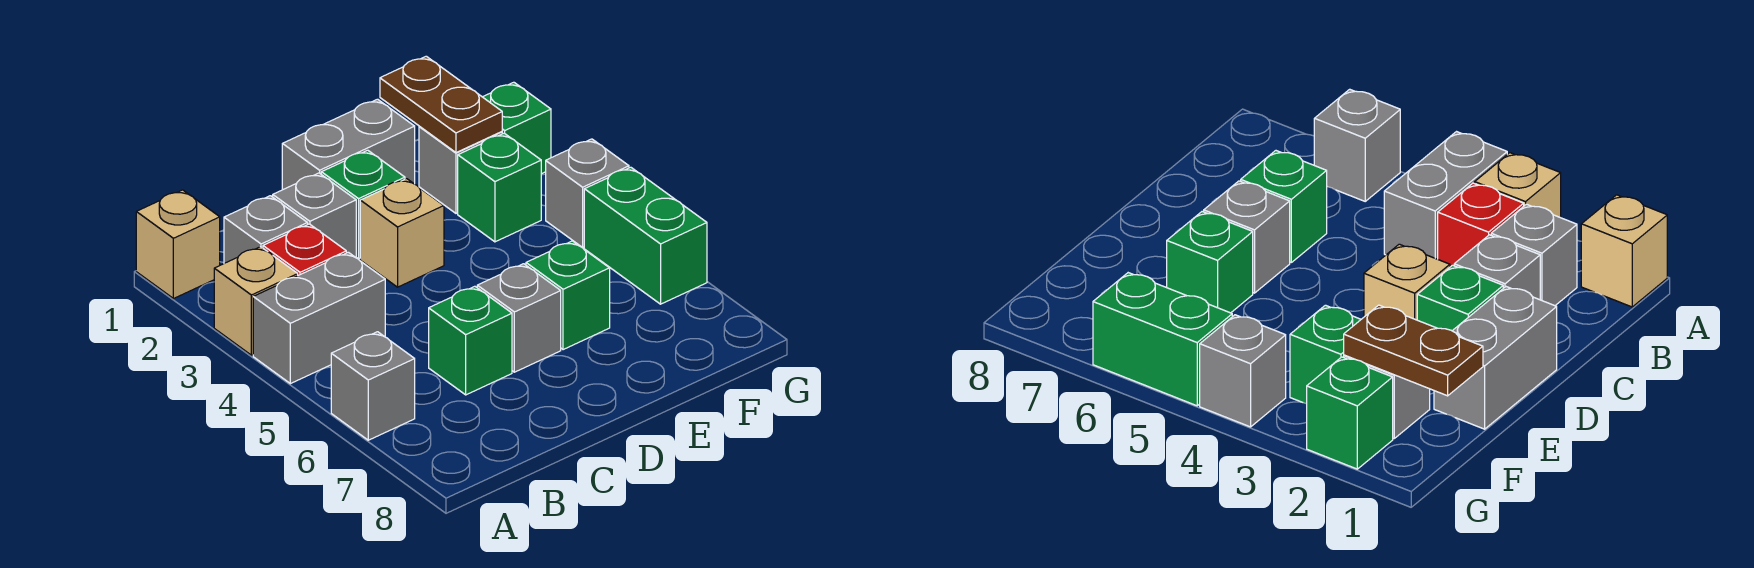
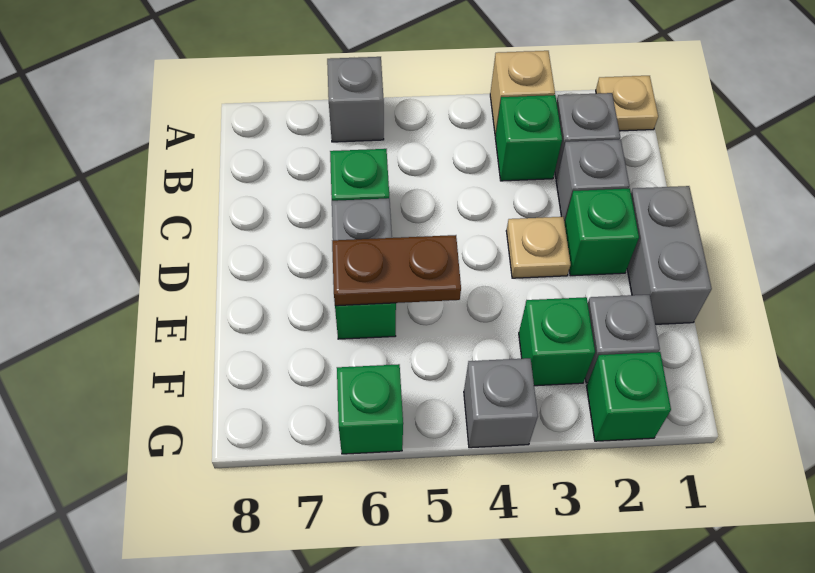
tan brick A1 level 1 -> tan plate A1 level 1
grey brick A4:B4 level 1 -> none
red brick B3 level 1 -> green brick B3 level 1
tan brick D3 level 1 -> tan plate D3 level 1
brown plate F1:F2 level 2 -> brown plate E5:E6 level 2
green brick G5:G6 level 1 -> green brick G6 level 1

